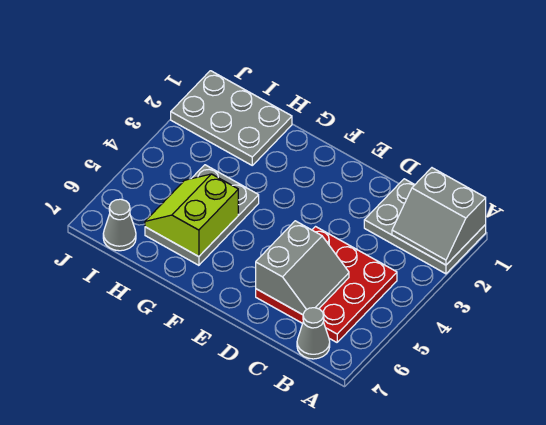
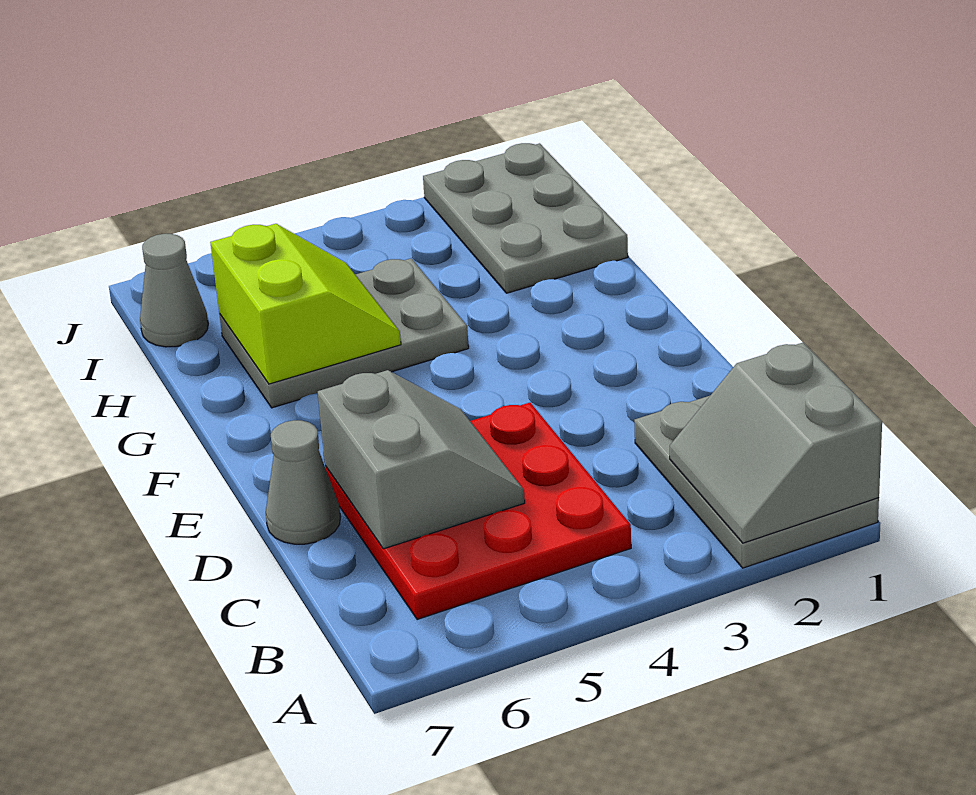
grey cone B7 level 1 -> grey cone D7 level 1
grey slope C5:D6 level 2 top D -> grey slope C5:D6 level 2 top 6
lime slope G5:H6 level 2 top G -> lime slope G5:H6 level 2 top 6

